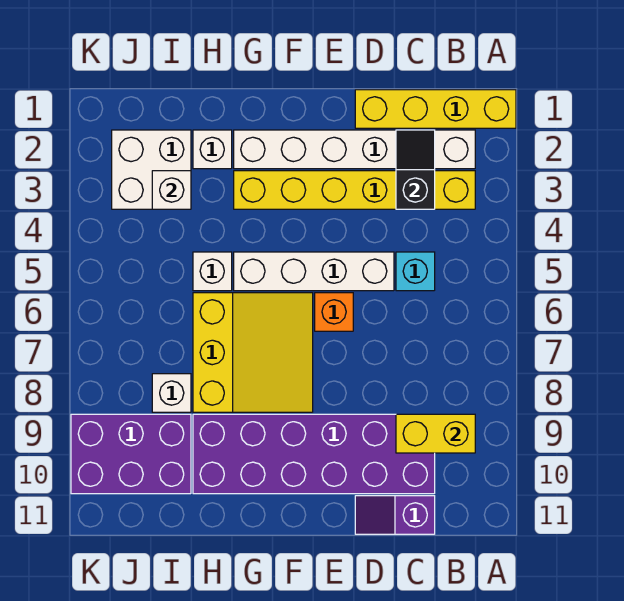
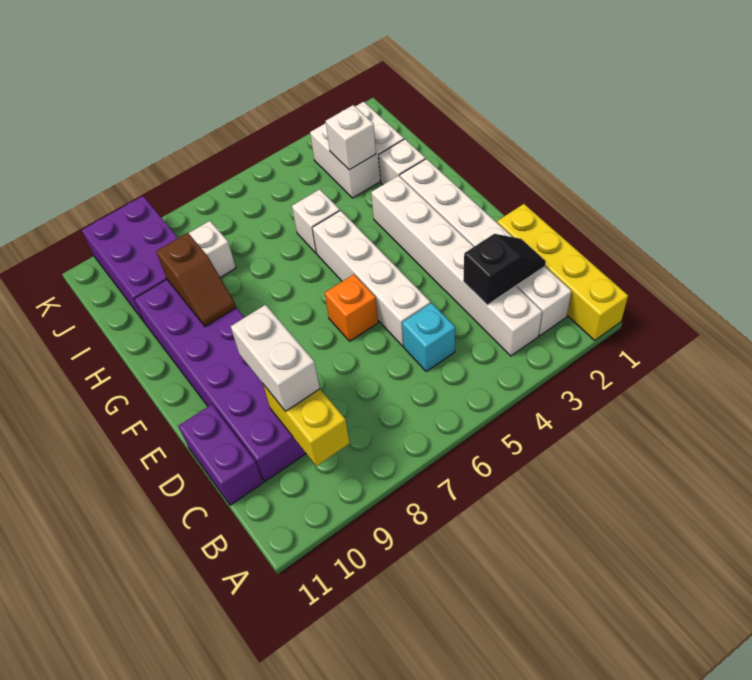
yellow brick B3:G3 level 1 -> white brick B3:G3 level 1
none -> white brick C9:D9 level 3
purple slope C11:D11 level 1 top C -> purple brick C11:D11 level 1
yellow slope F6:H8 level 1 top H -> none
none -> brown slope G9:H9 level 2 top H

